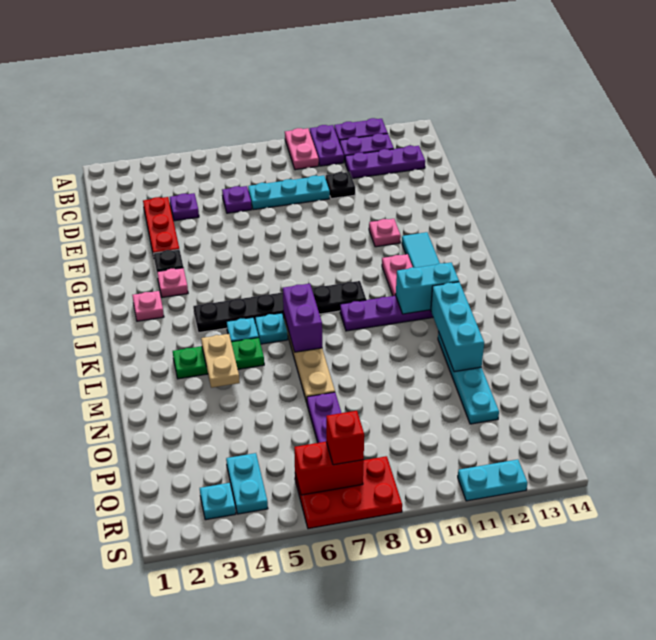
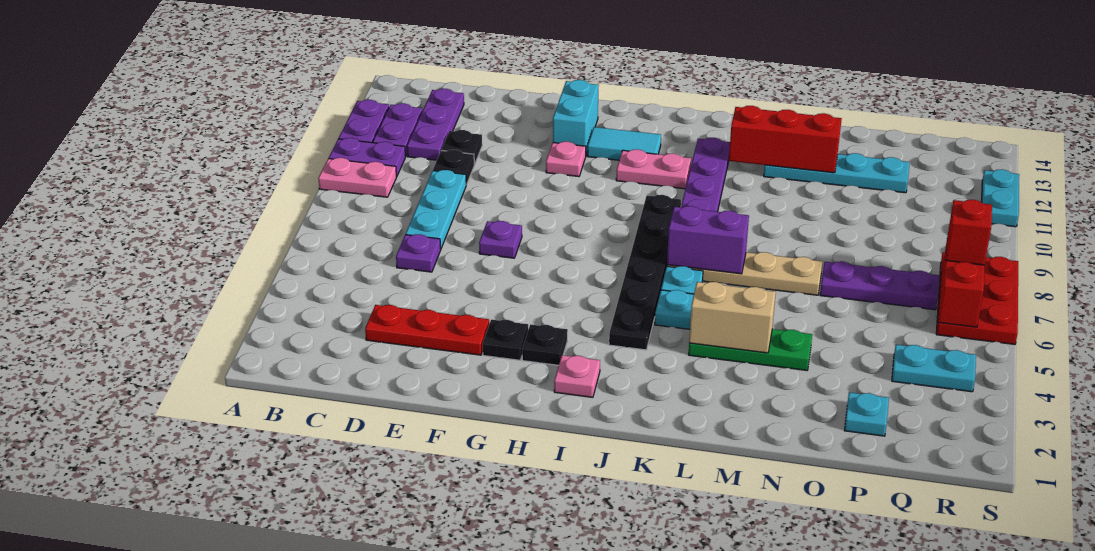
purple plate D4 level 1 -> purple plate F7 level 1
none -> black plate D11 level 1
pink plate H3 level 1 -> black plate H3 level 1
cyan brick K11:K12 level 2 -> cyan brick G12:G13 level 1
green plate L3:L5 level 1 -> green plate L4:N4 level 1
tan plate L4:M4 level 2 -> tan brick L4:M4 level 2
cyan brick L12:N12 level 2 -> red brick L12:N12 level 2
cyan plate R3 level 1 -> cyan plate P2 level 1

